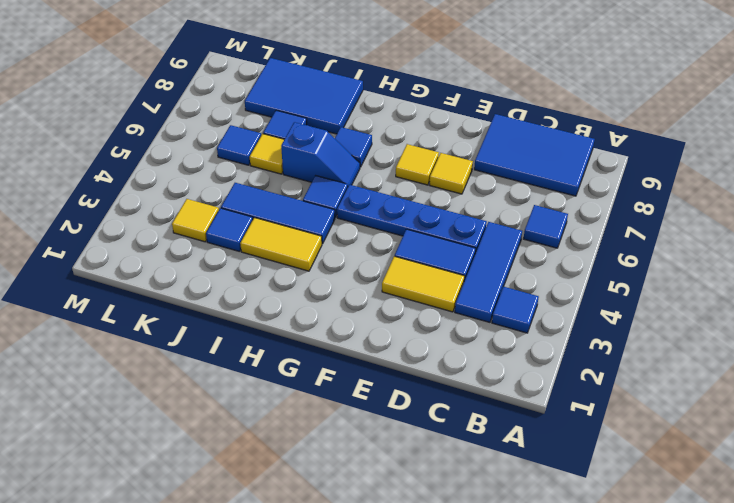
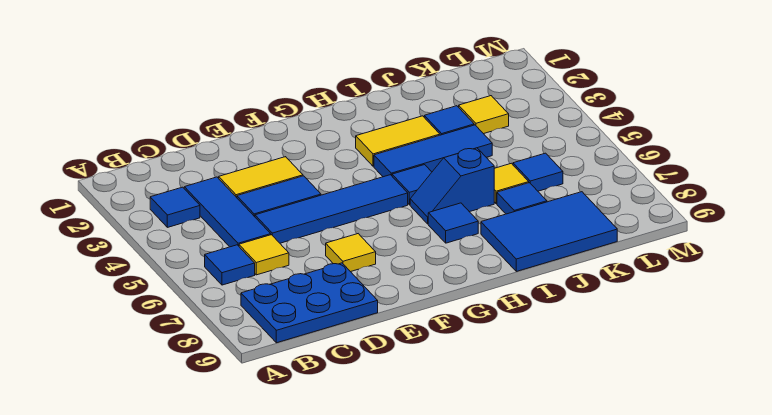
blue tile B8:D9 level 1 -> blue plate B8:D9 level 1
blue plate D5:G5 level 1 -> blue tile D5:G5 level 1
yellow tile F7 level 1 -> yellow tile C6 level 1

